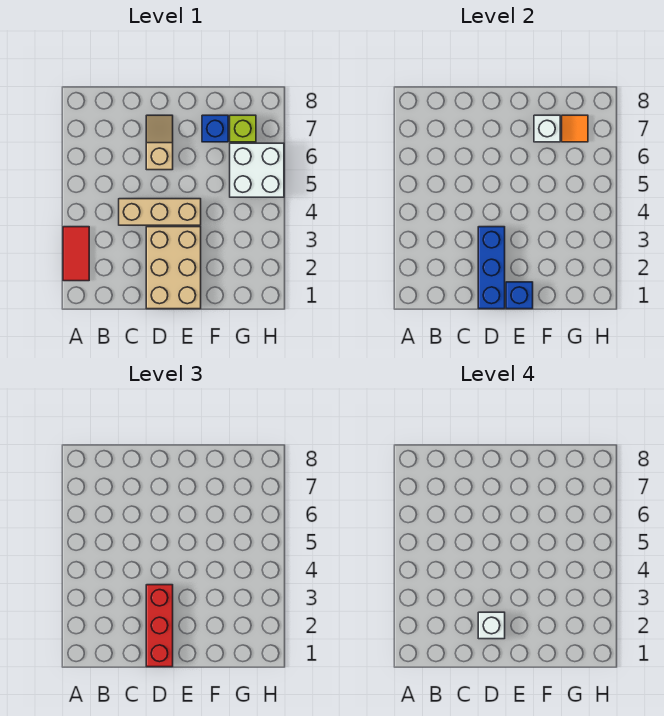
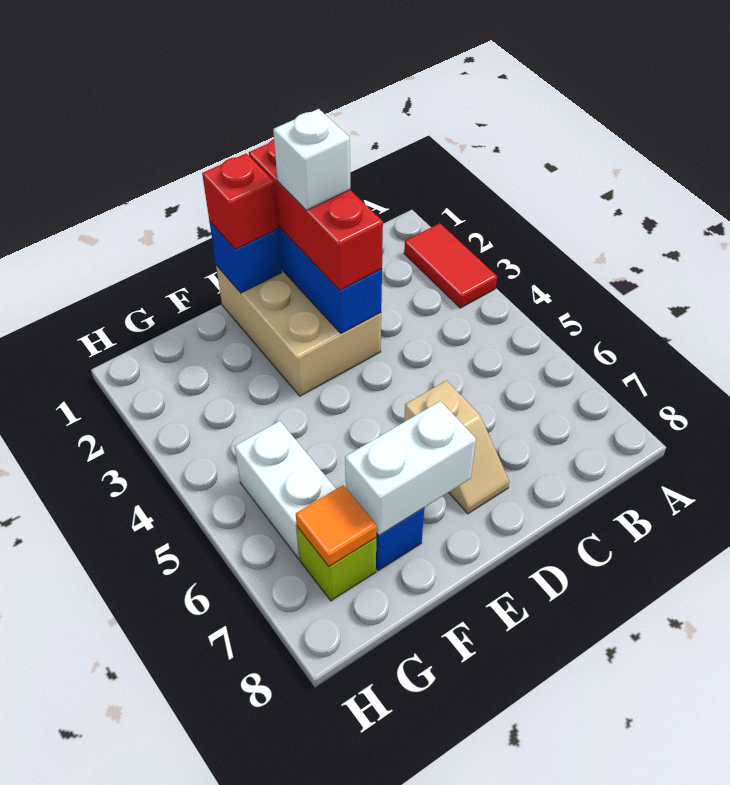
tan brick C4:E4 level 1 -> none
none -> red brick E1 level 3
white brick F7 level 2 -> white brick E7:F7 level 2
white brick G5:H6 level 1 -> white brick G5:G6 level 1

